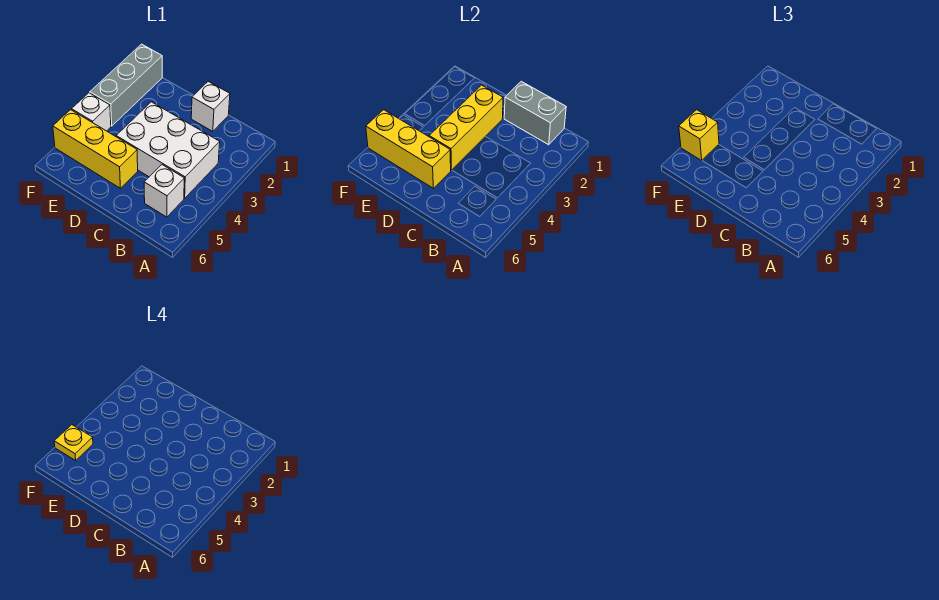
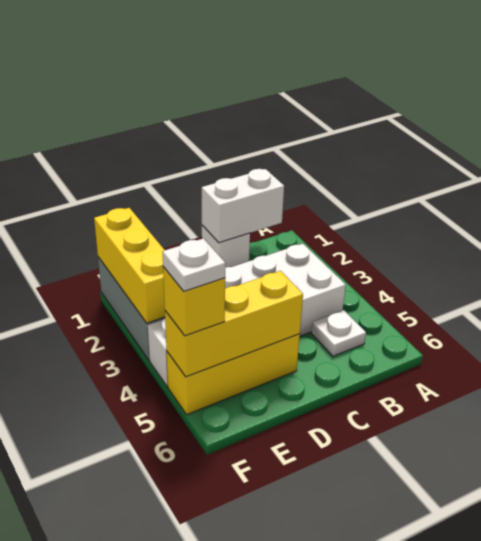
grey brick B1:C1 level 2 -> white brick B1:C1 level 2
white brick B5 level 1 -> white plate B5 level 1
yellow brick D2:D4 level 2 -> yellow brick F1:F3 level 2
yellow plate F5 level 4 -> white plate F5 level 4

